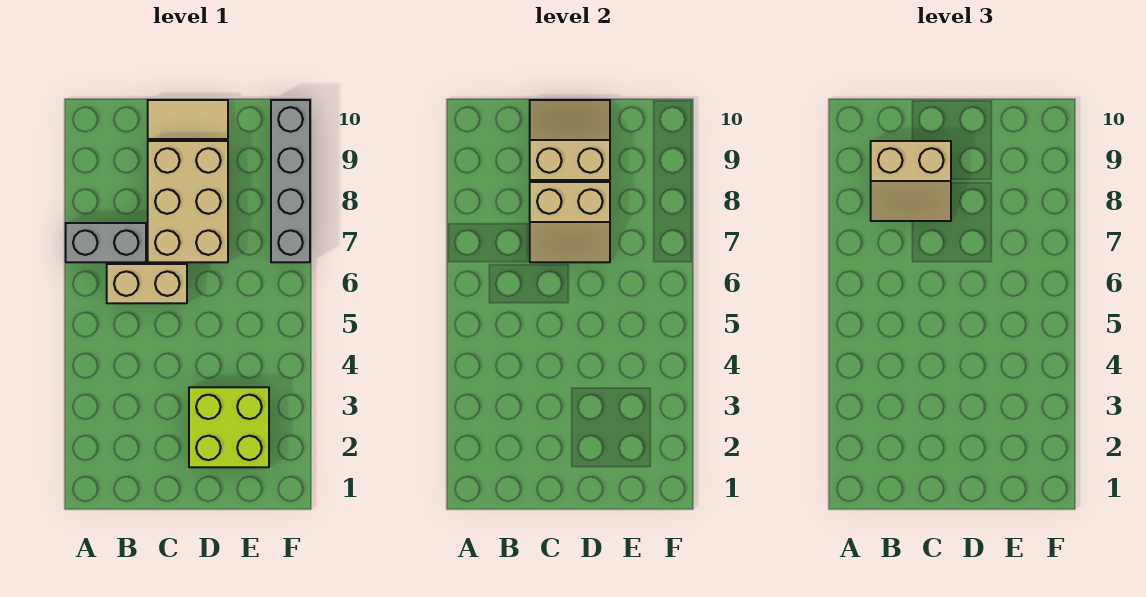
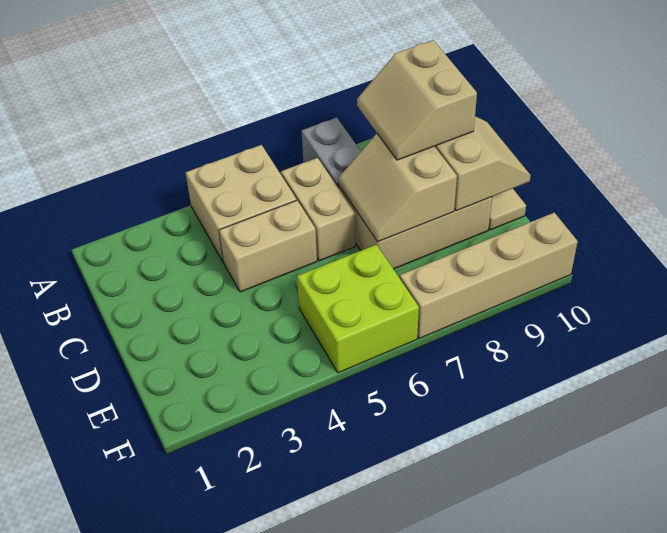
none -> tan brick A4:B5 level 1
none -> tan brick C4:C5 level 1
lime brick D2:E3 level 1 -> lime brick E5:F6 level 1
grey brick F7:F10 level 1 -> tan brick F7:F10 level 1

